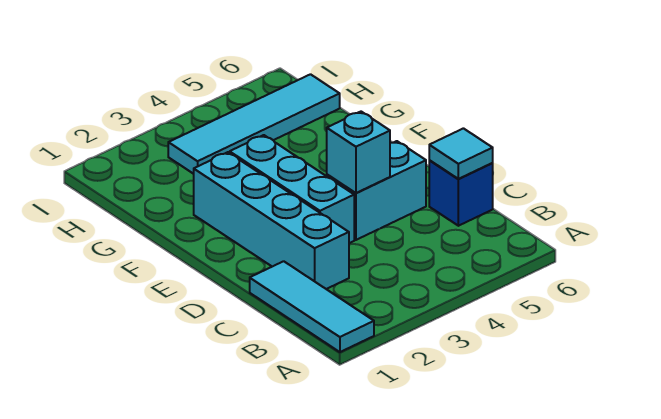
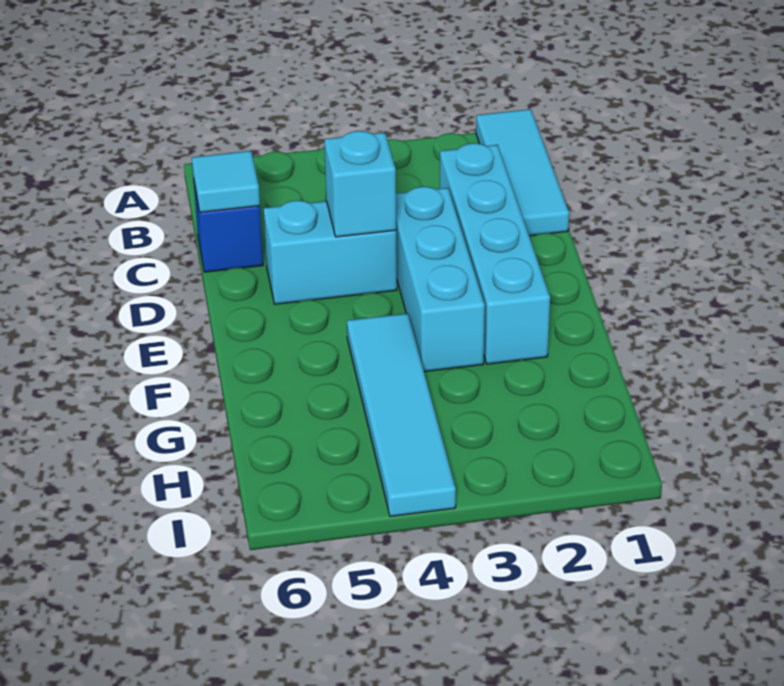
cyan tile H3:H6 level 1 -> cyan tile F4:I4 level 1

